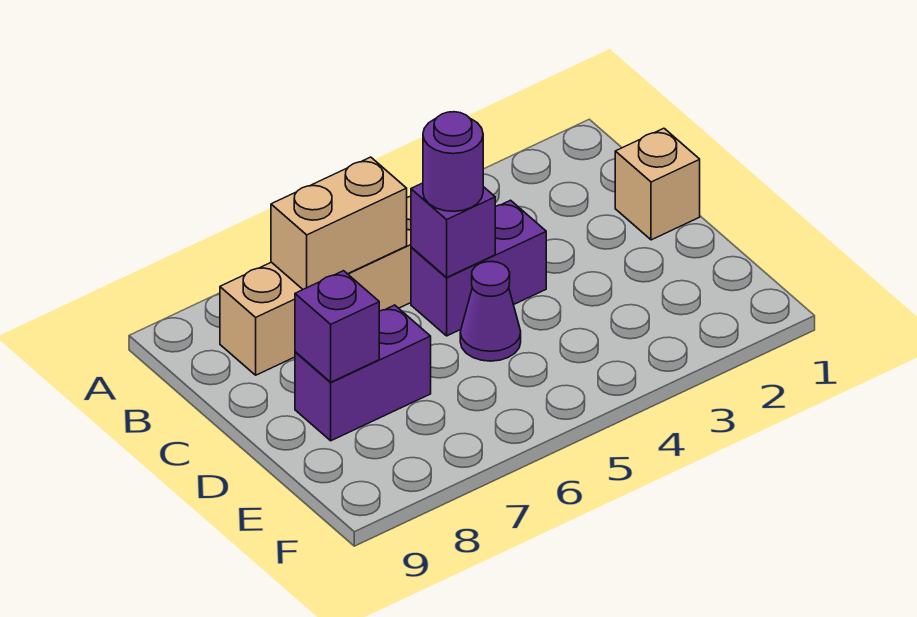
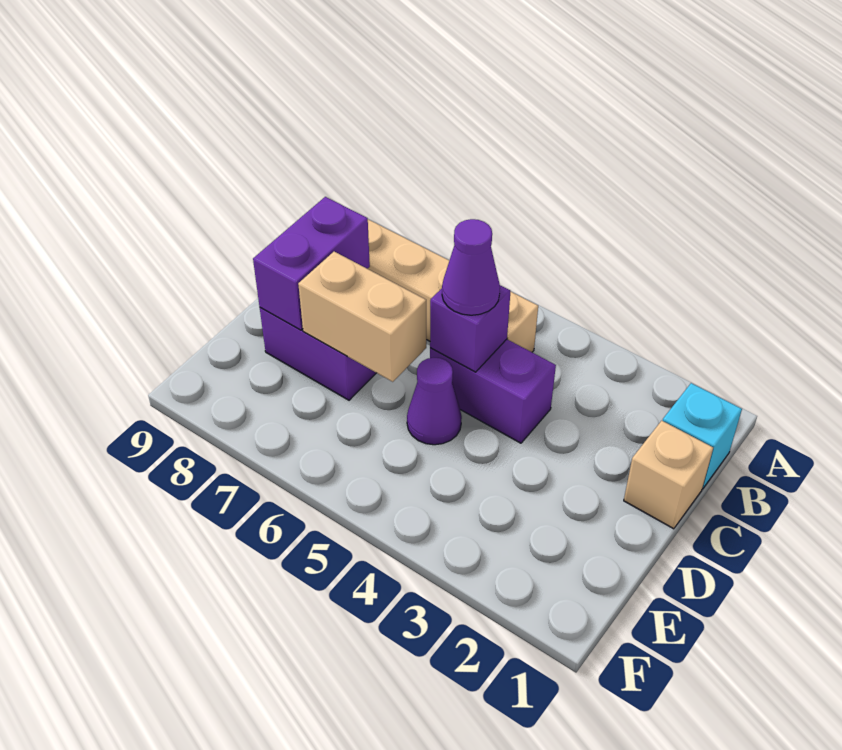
none -> cyan brick B1 level 1
tan brick B6:B7 level 2 -> tan brick D6:D7 level 2
purple round brick C5 level 3 -> purple cone C5 level 3
purple brick D8 level 2 -> purple brick C8:D8 level 2

